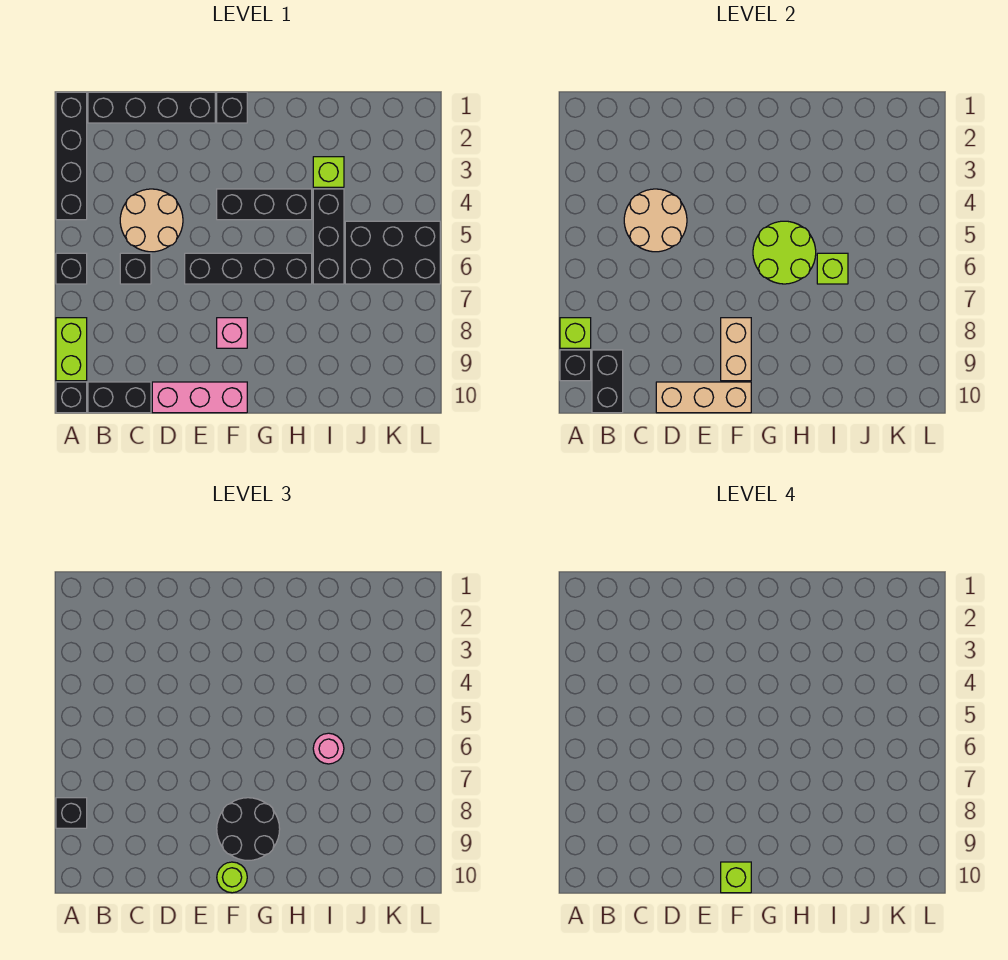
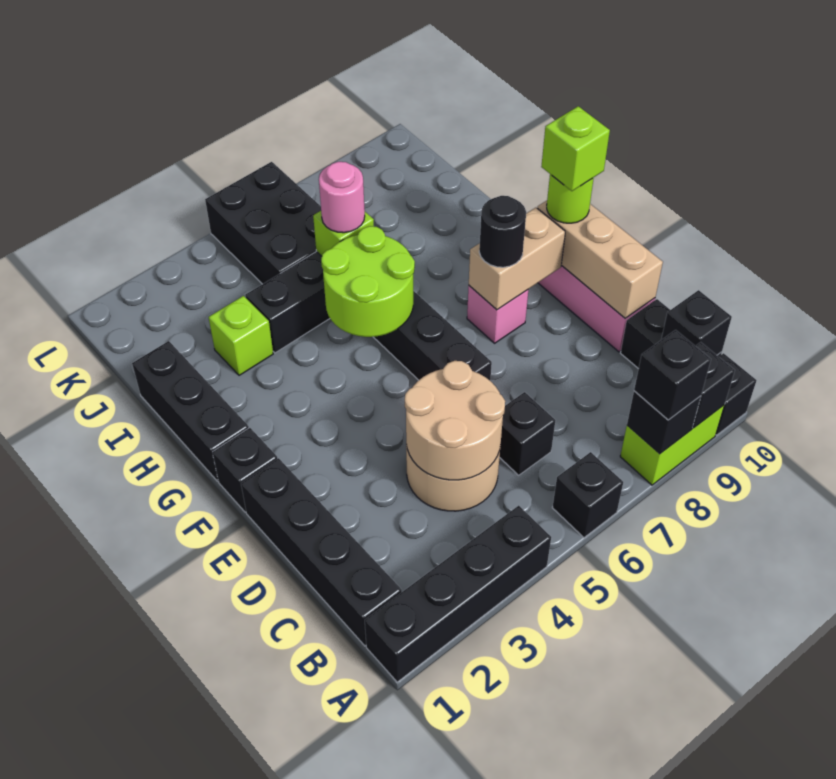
lime brick A8 level 2 -> black brick A8 level 2
black brick B9:B10 level 2 -> black brick B10 level 2
black brick F4:H4 level 1 -> black brick G1:I1 level 1
black round brick F8:G9 level 3 -> black round brick F8 level 3

